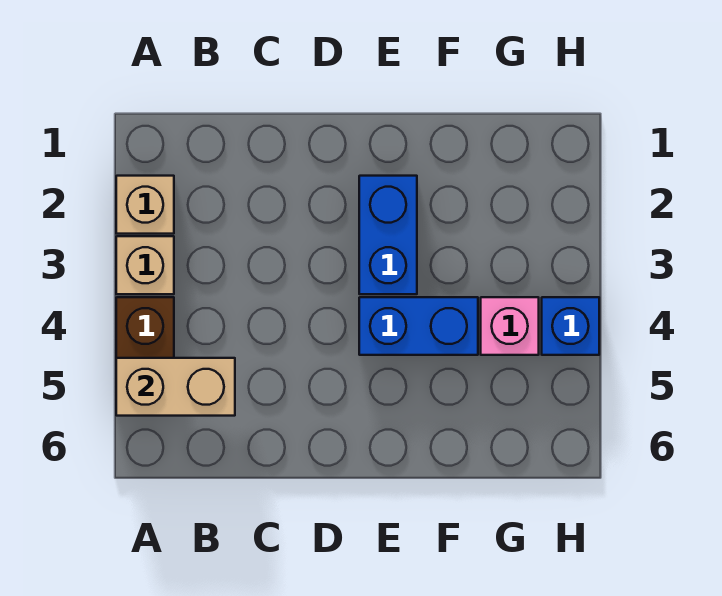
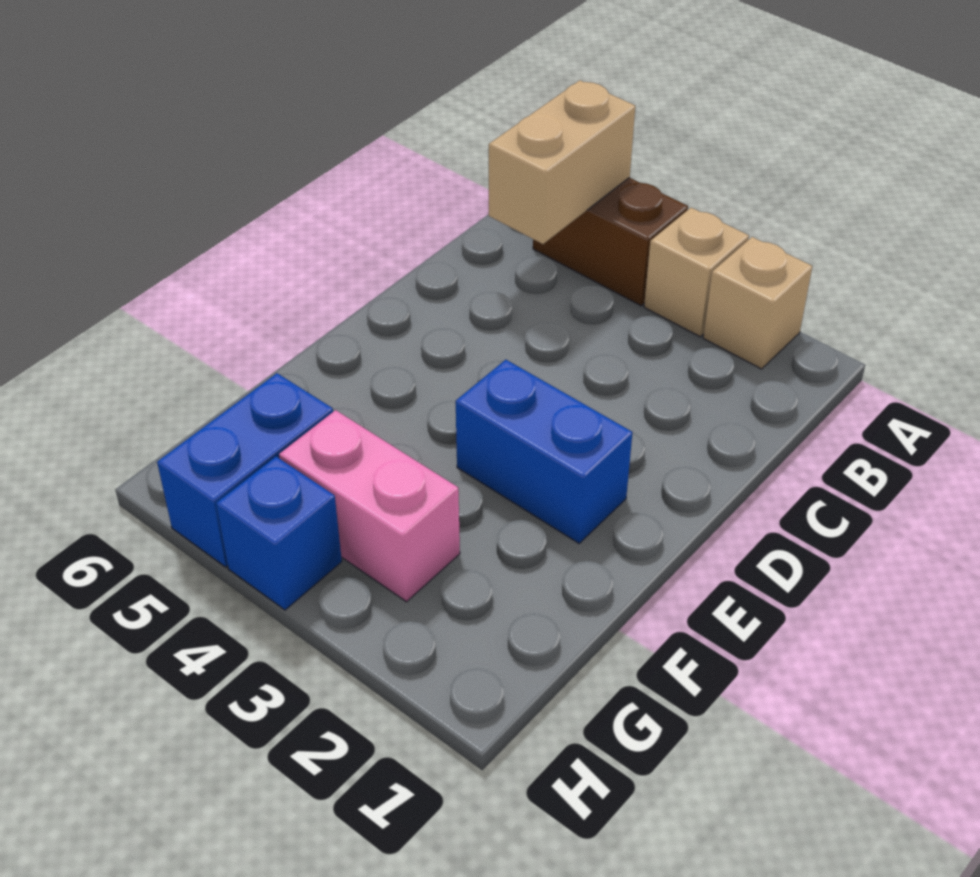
blue brick E4:F4 level 1 -> blue brick G5:H5 level 1
pink brick G4 level 1 -> pink brick G3:G4 level 1

